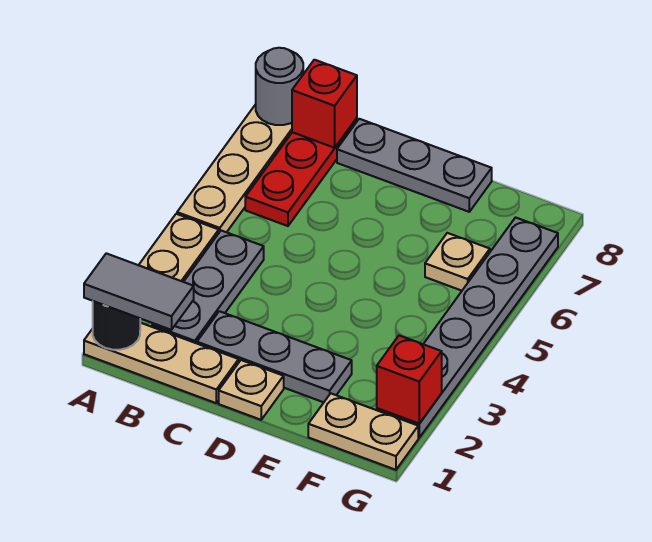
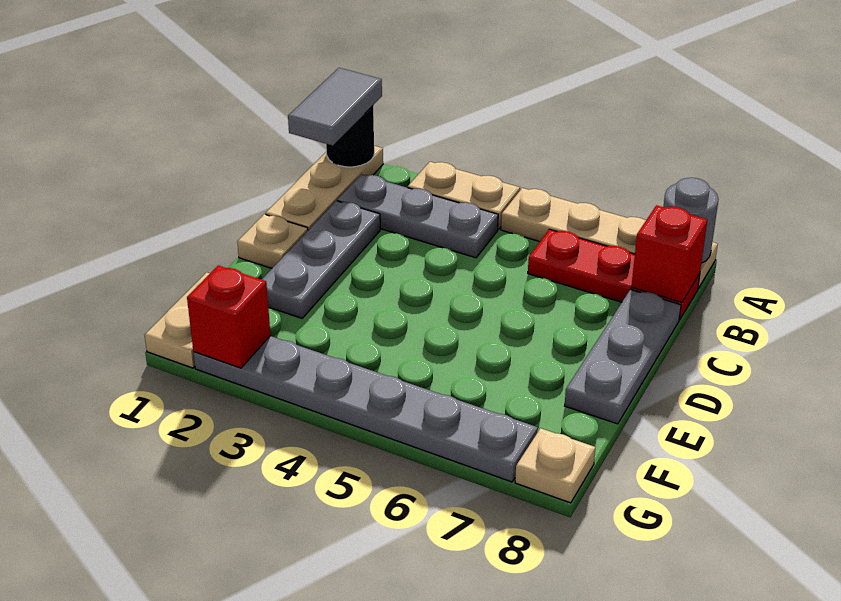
tan plate F6 level 1 -> tan plate G8 level 1

